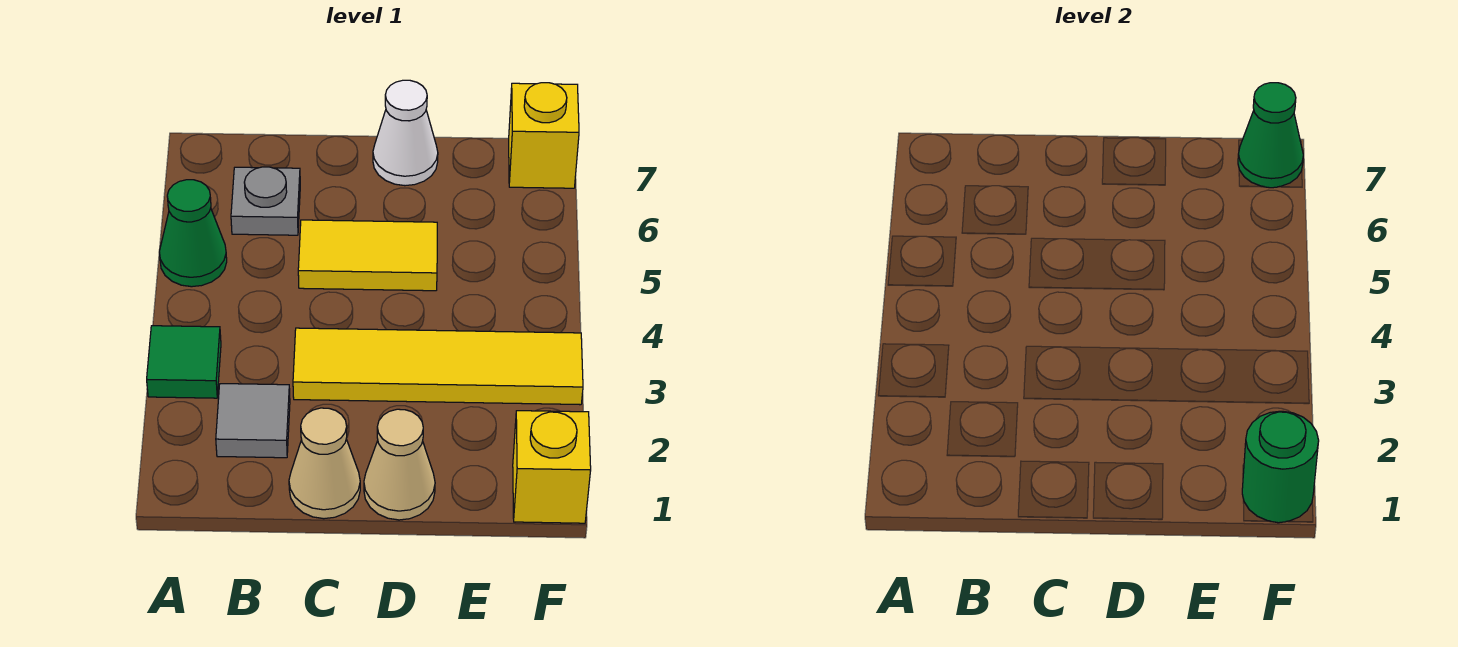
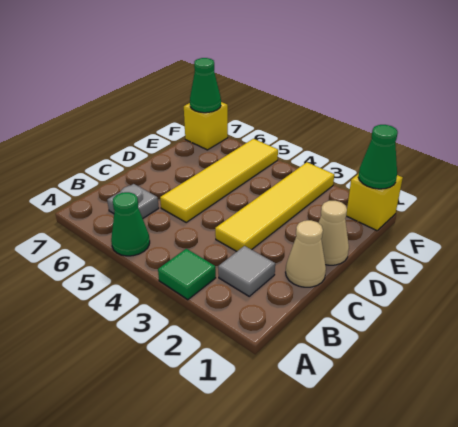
yellow tile C5:D5 level 1 -> yellow tile C5:F5 level 1
white cone D7 level 1 -> none
green round brick F1 level 2 -> green cone F1 level 2

